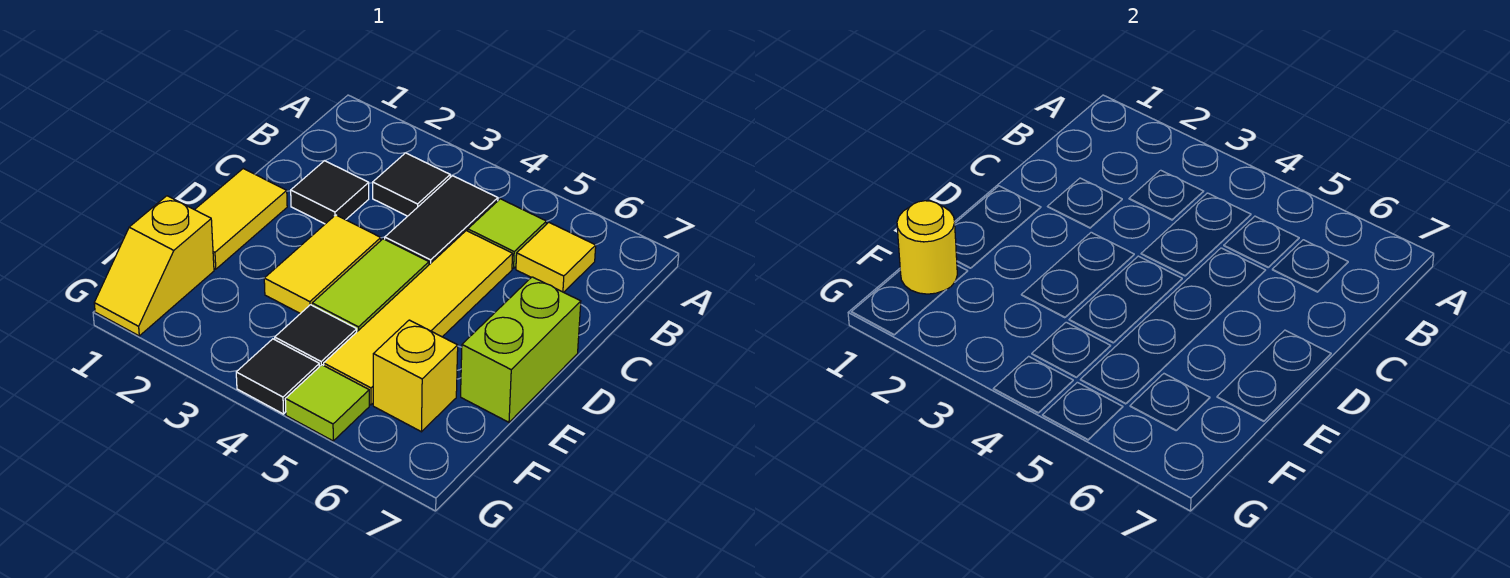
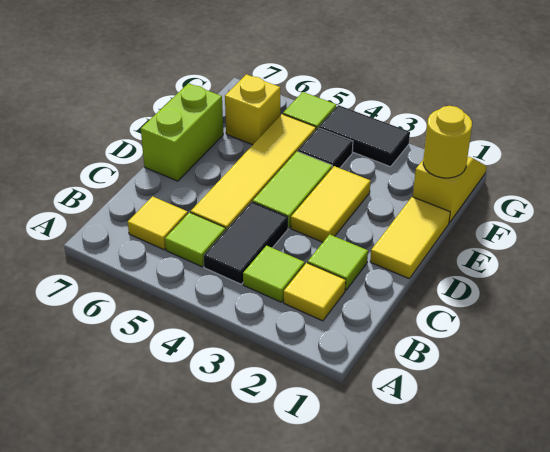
none -> yellow tile B2 level 1
black tile B3 level 1 -> lime tile B3 level 1
black tile C2 level 1 -> lime tile C2 level 1
black tile G4 level 1 -> black tile G3:G4 level 1

